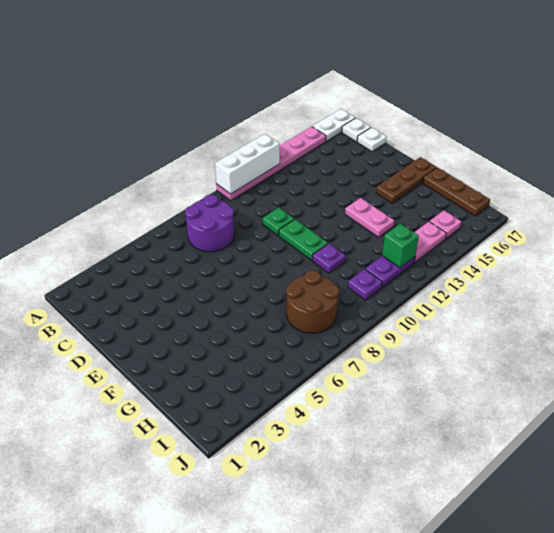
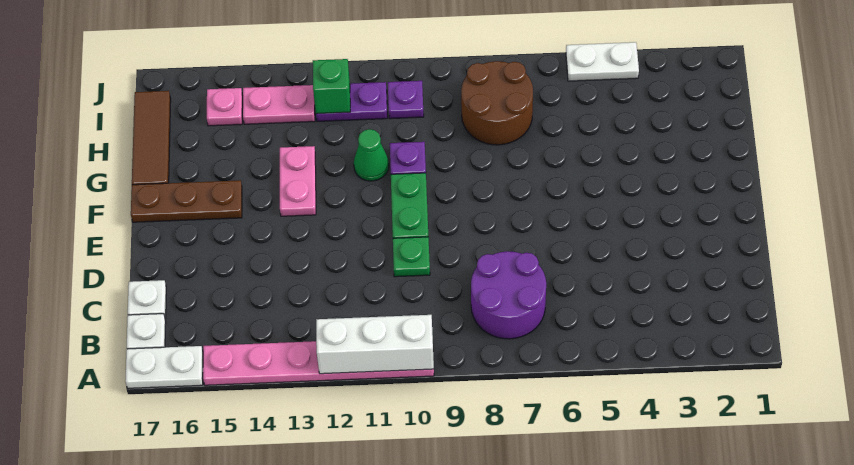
none -> green cone G11 level 1
brown plate G17:I17 level 1 -> brown tile G17:I17 level 1
none -> white plate J4:J5 level 1

